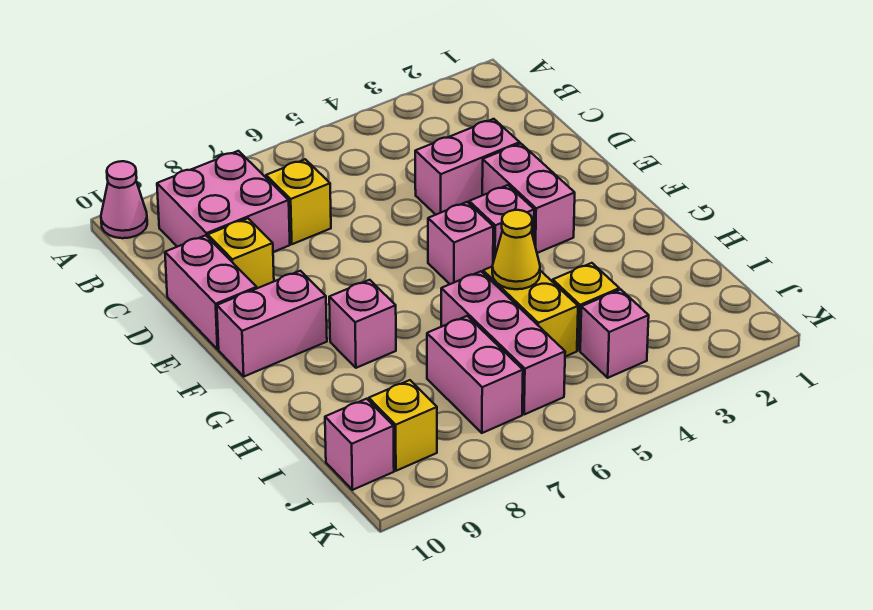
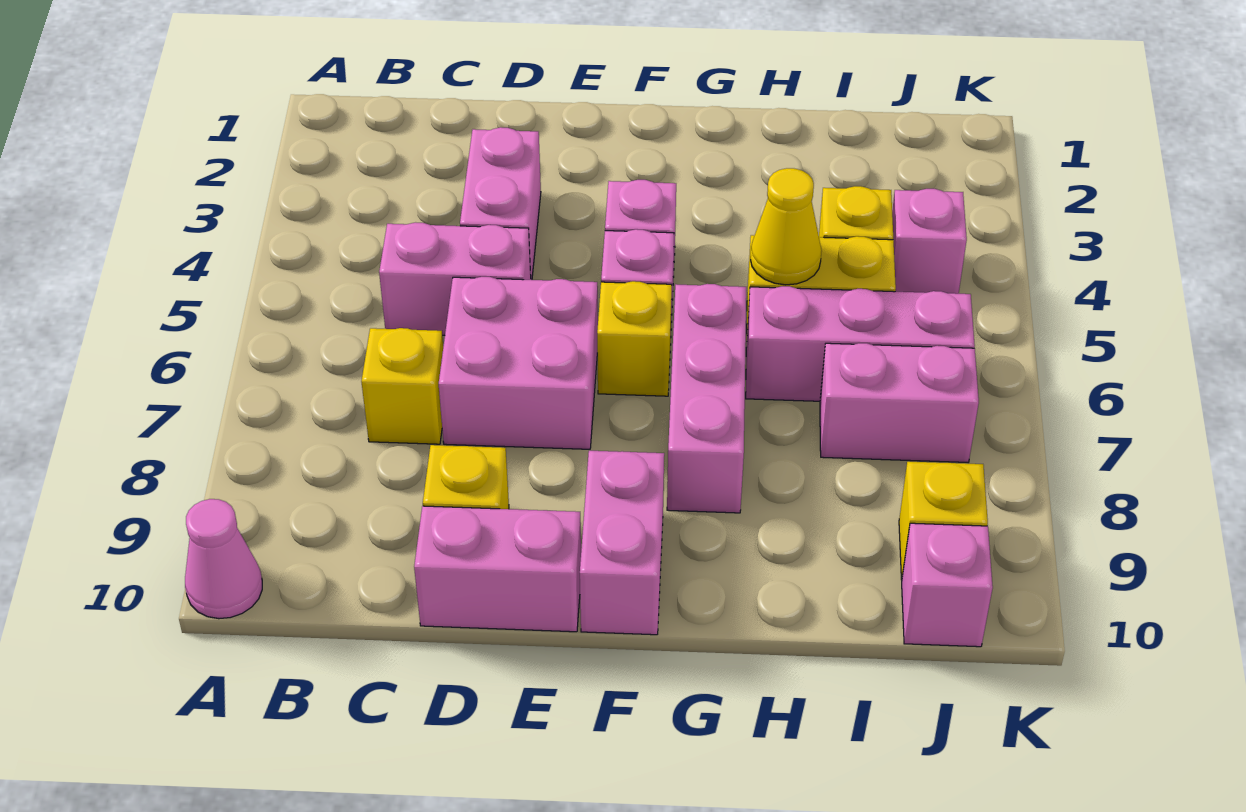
pink brick B8:C9 level 1 -> pink brick D6:E7 level 1
pink brick E3:F3 level 1 -> pink brick C5:D5 level 1
none -> yellow brick F6 level 1
pink brick G8 level 1 -> pink brick G6:G8 level 1

